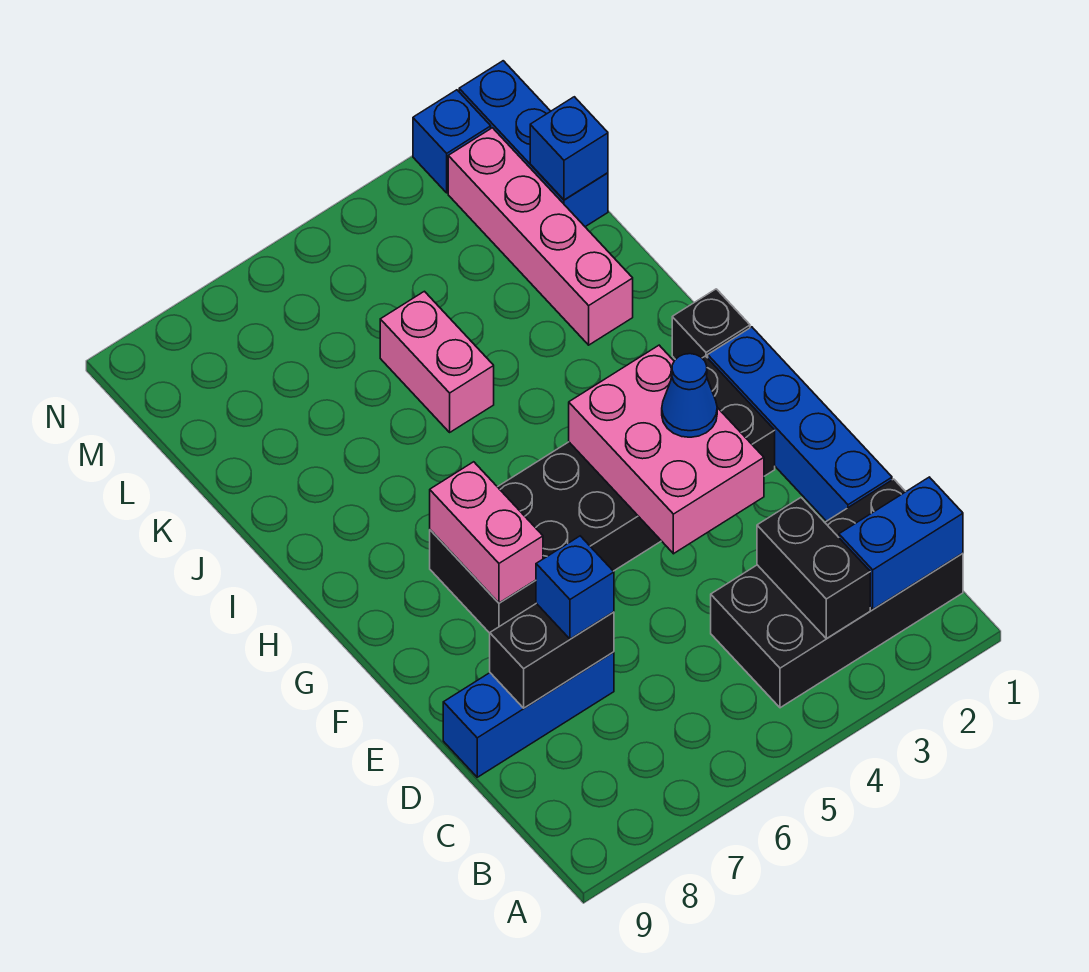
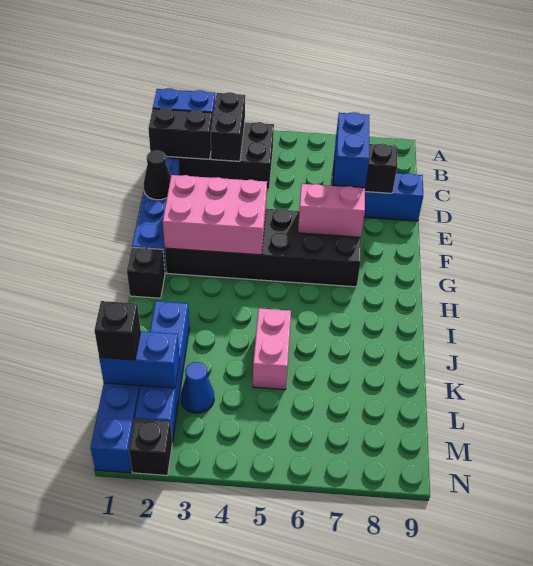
none -> black brick C1:C2 level 2
blue brick D7 level 3 -> blue brick D7:E7 level 3
none -> black cone E1 level 2
pink brick E3:G4 level 2 -> pink brick F2:G4 level 2
blue cone F3 level 3 -> blue cone L3 level 1
pink brick F7:G7 level 2 -> pink brick F6:F7 level 2
pink brick J2:M2 level 1 -> blue brick J2:M2 level 1
blue brick L1 level 2 -> blue brick L1:L2 level 2
none -> black brick L1 level 3
blue brick N2 level 1 -> black brick N2 level 1

